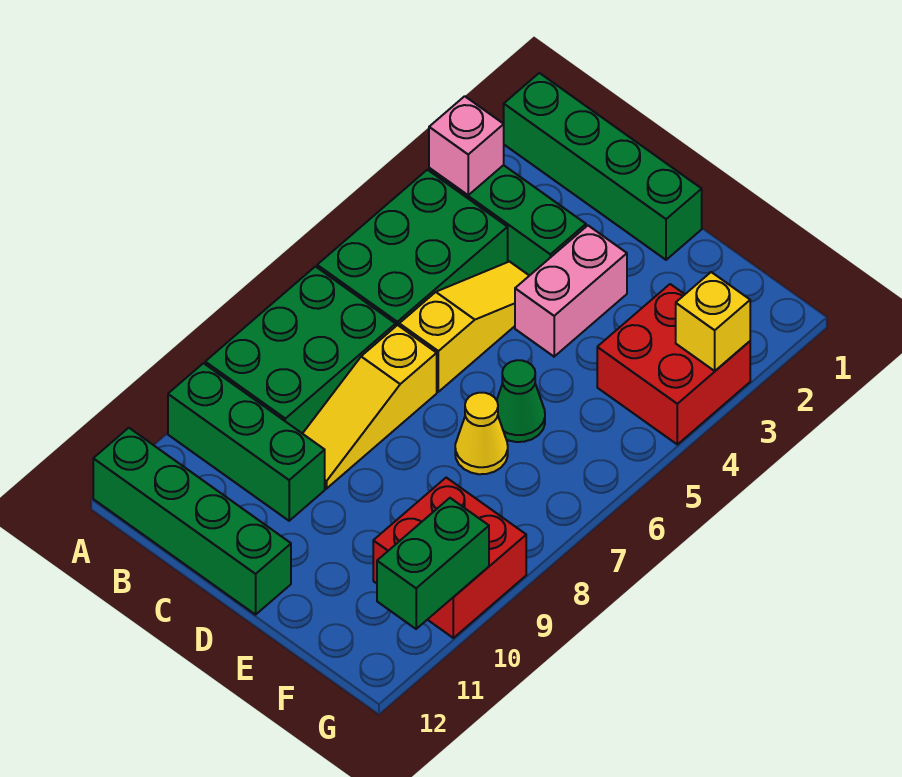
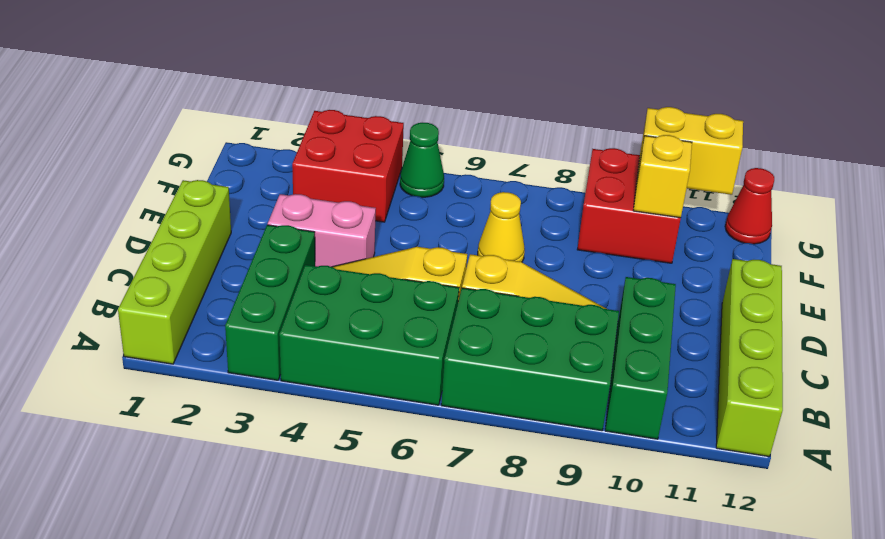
green brick A1:D1 level 1 -> lime brick A1:D1 level 1
pink brick A3 level 2 -> none
green brick A12:D12 level 1 -> lime brick A12:D12 level 1
green cone E6 level 1 -> green cone G5 level 1
yellow brick G3 level 2 -> yellow brick F10 level 2
green brick G10:G11 level 2 -> yellow brick G10:G11 level 2
none -> red cone G12 level 1

